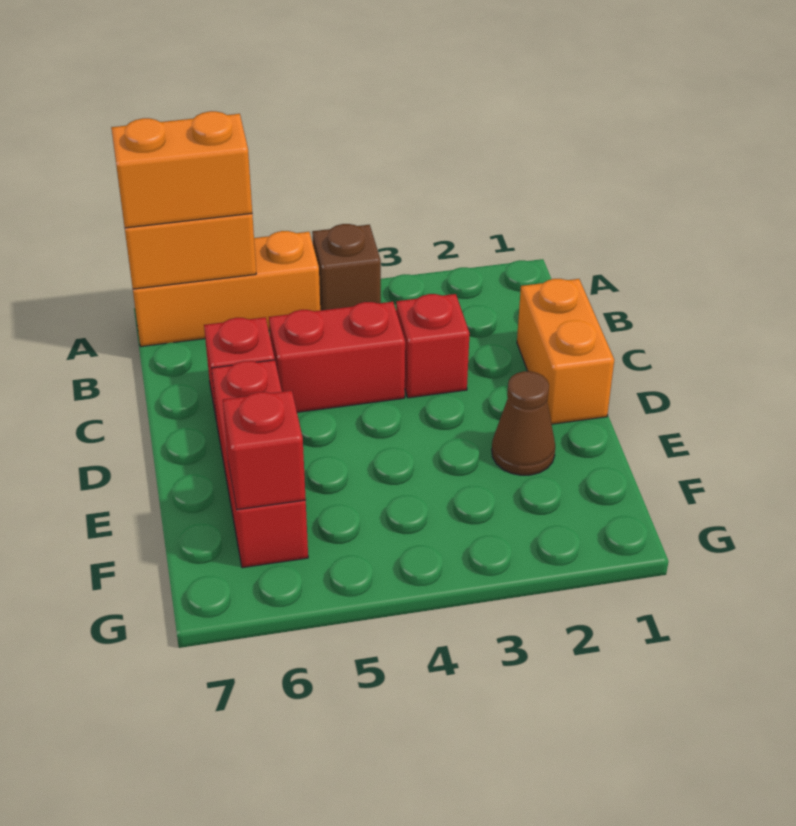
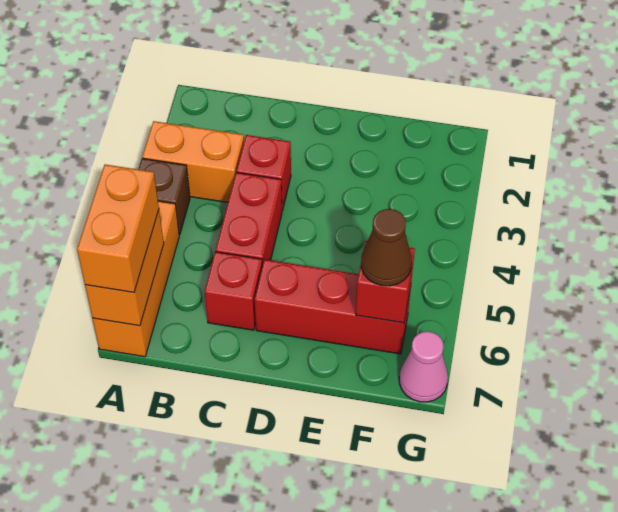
orange brick C1:D1 level 1 -> orange brick A3:B3 level 1
brown cone E2 level 1 -> brown cone F6 level 3
none -> pink cone G7 level 1

